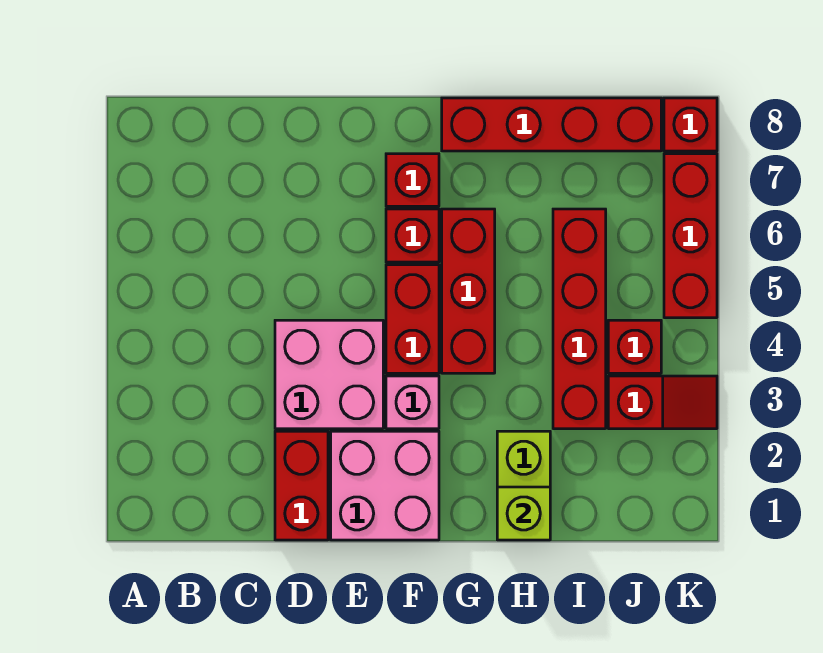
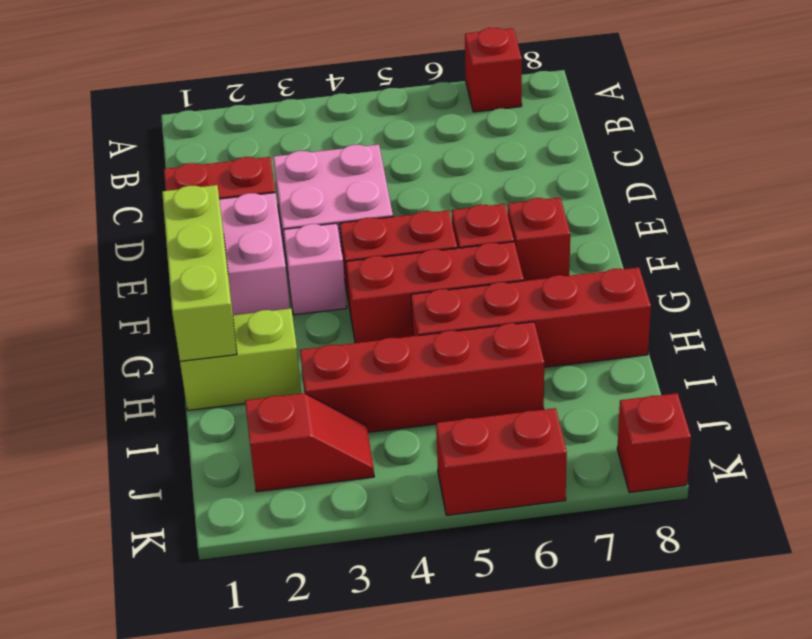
red brick G8:J8 level 1 -> red brick H5:H8 level 1
lime brick H1 level 2 -> lime brick F1:H1 level 2
red slope J3:K3 level 1 top J -> red slope J2:J3 level 1 top 2
red brick J4 level 1 -> red brick A7 level 1
red brick K5:K7 level 1 -> red brick K5:K6 level 1

